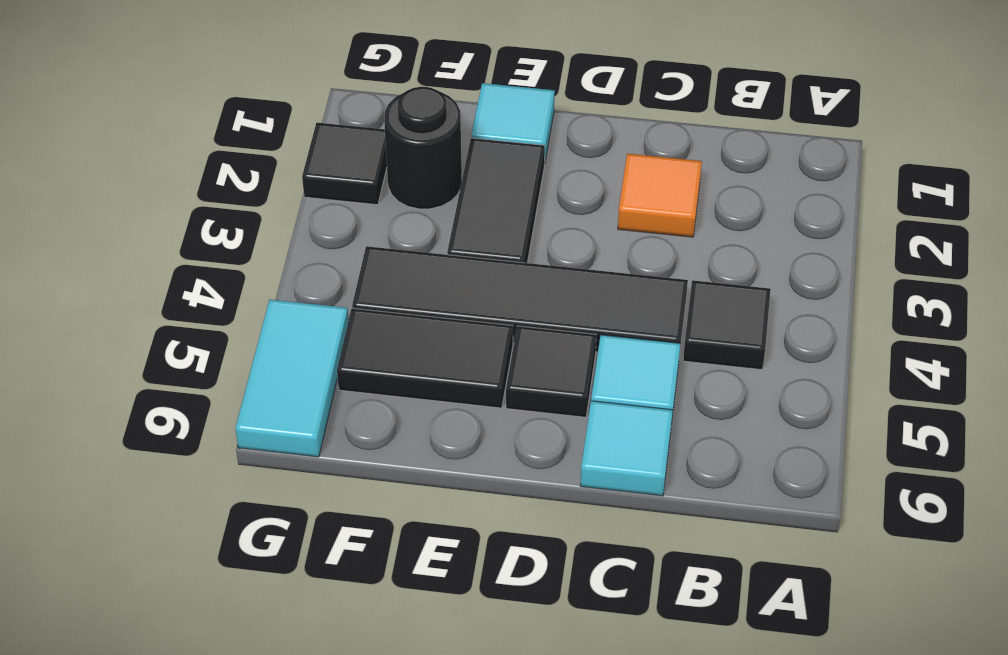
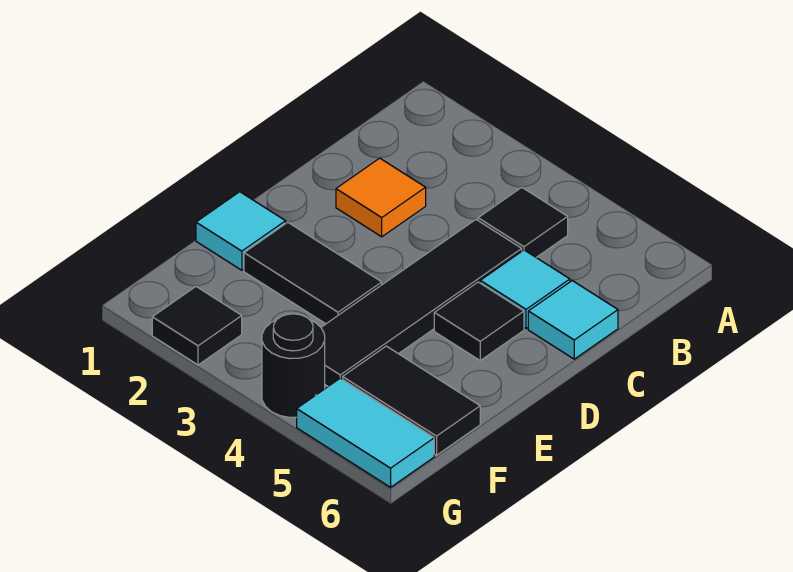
black tile E5:F5 level 1 -> black tile F5:F6 level 1
black round brick F2 level 1 -> black round brick G4 level 1

